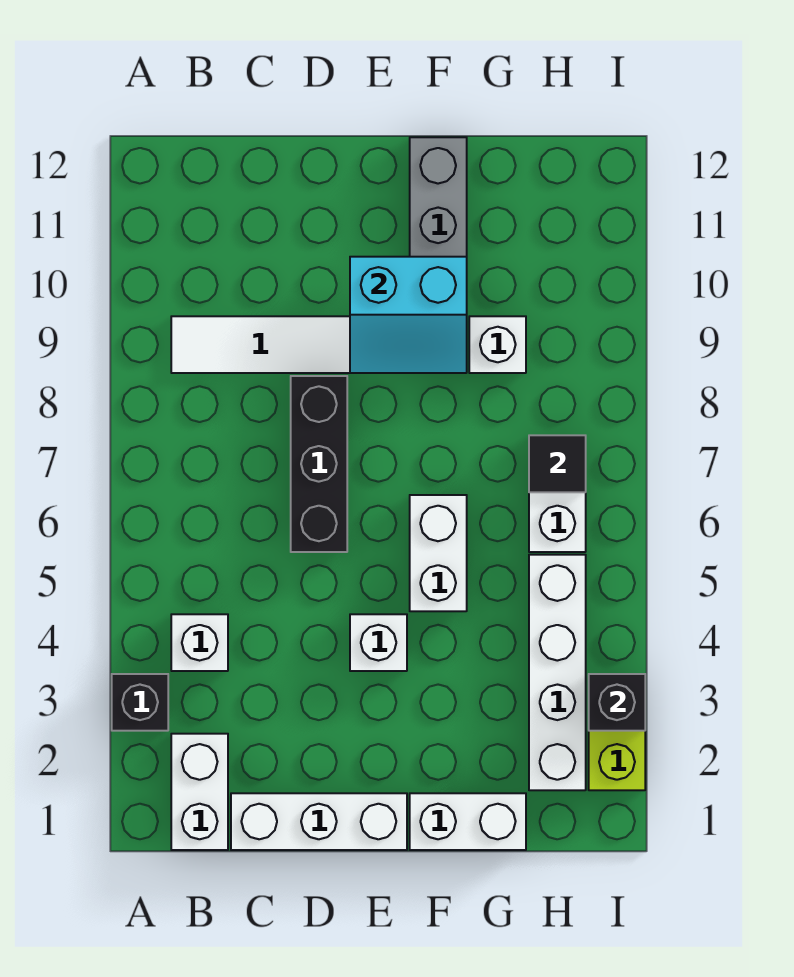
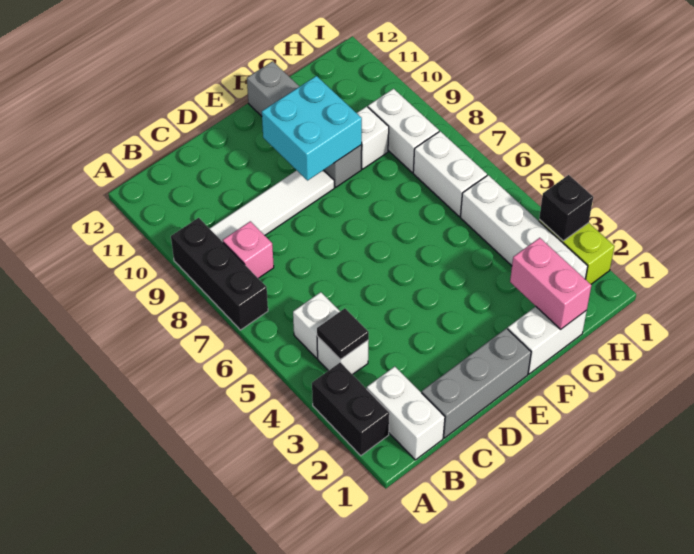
black brick A3 level 1 -> black brick A2:A3 level 1
none -> pink brick B8 level 1
white brick C1:E1 level 1 -> grey brick C1:E1 level 1
black brick D6:D8 level 1 -> black brick A7:A9 level 1
white brick E4 level 1 -> white brick B5 level 1
cyan slope E9:F10 level 2 top 10 -> cyan brick E9:F10 level 2
white brick F5:F6 level 1 -> white brick H8:H9 level 1
none -> pink brick G1:G2 level 2
black tile H7 level 2 -> black tile B4 level 2

